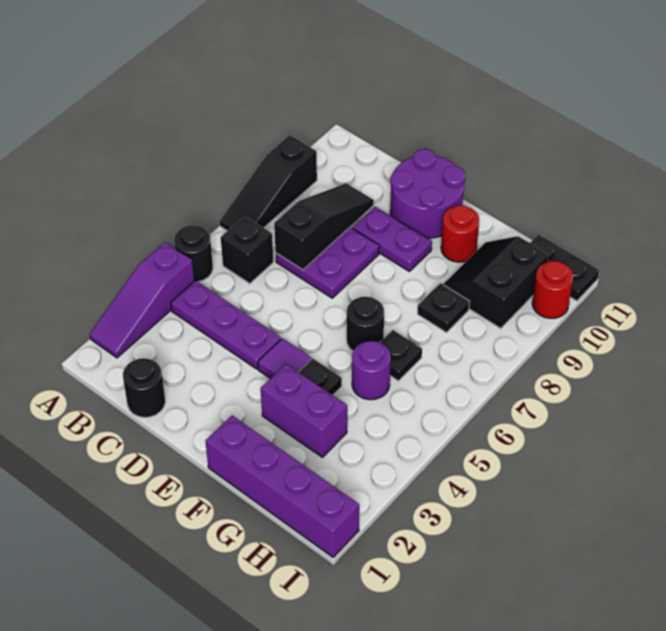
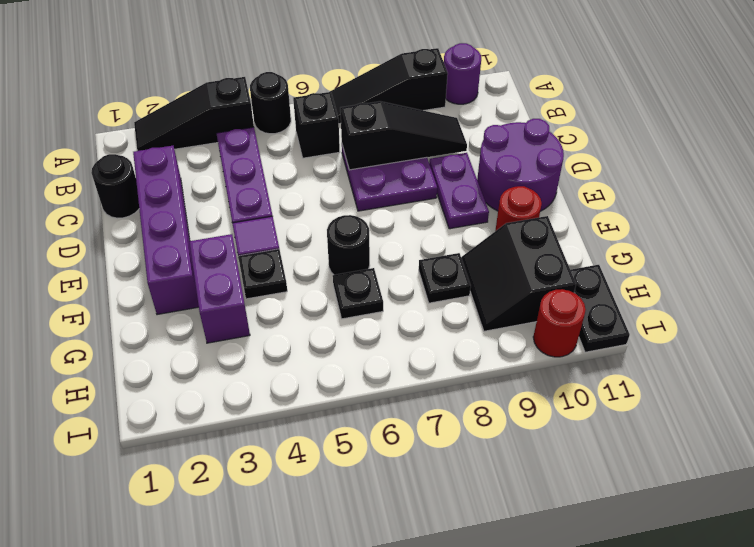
purple slope A2:A4 level 1 top 4 -> black slope A2:A4 level 1 top 4
purple brick F1:I1 level 1 -> purple brick C2:F2 level 1
purple round brick G5 level 1 -> purple round brick A10 level 1
black slope G9:H10 level 1 top H -> black slope G9:H10 level 1 top 10

